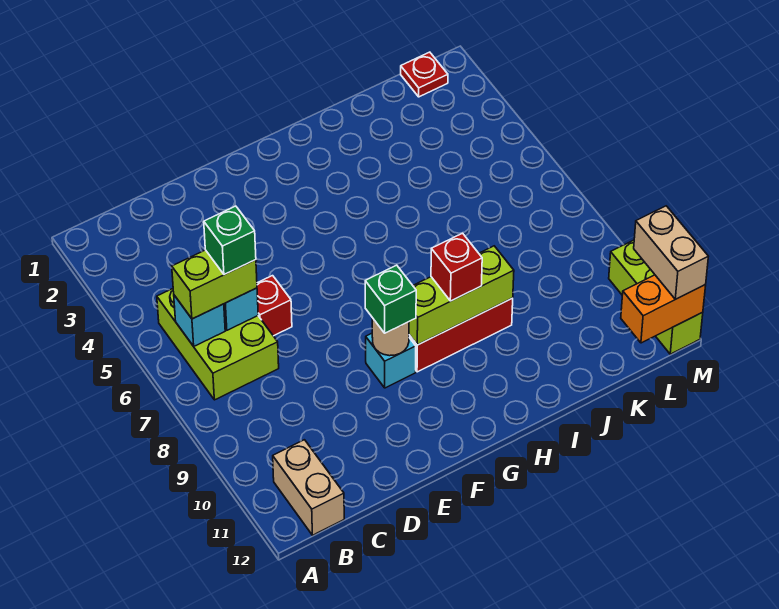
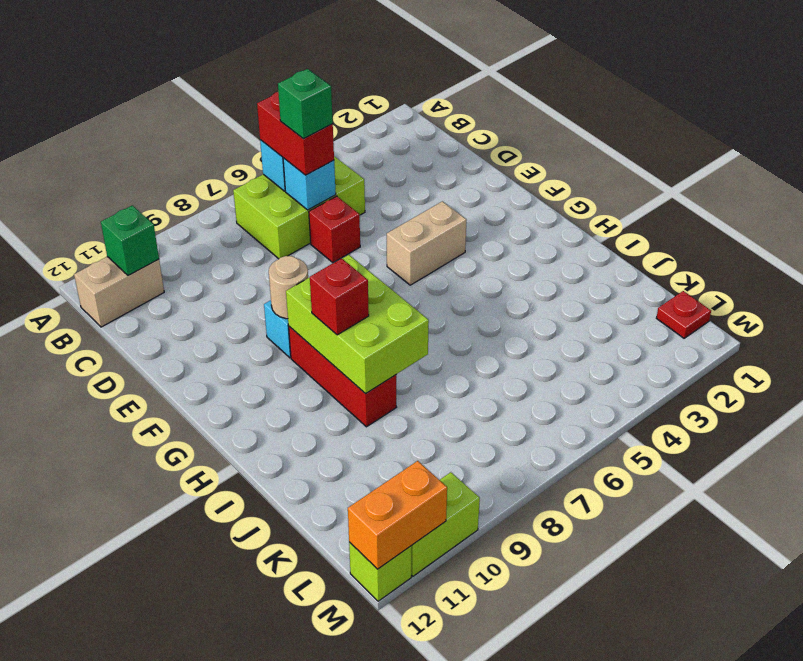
lime brick B6:C6 level 3 -> red brick B6:C6 level 3
green brick F9 level 3 -> green brick B11 level 2
lime brick G9:I9 level 2 -> lime brick G8:I9 level 2
orange brick L12:M12 level 2 -> orange brick M11:M12 level 2
tan brick M11:M12 level 3 -> tan brick F4:F5 level 1

